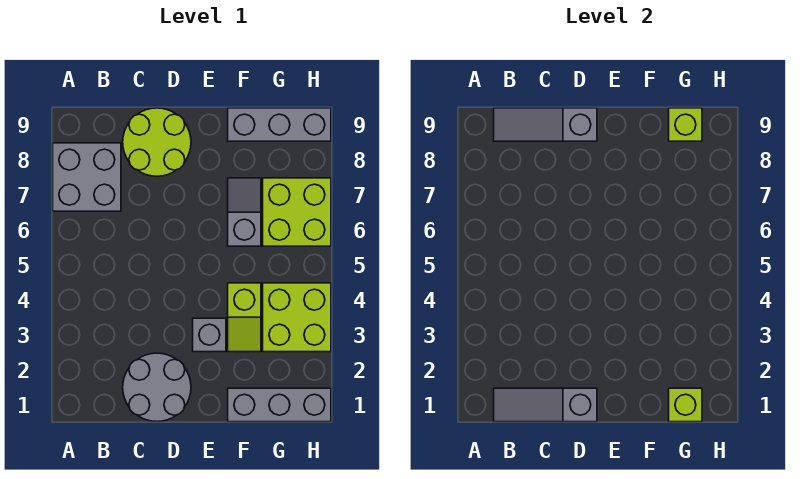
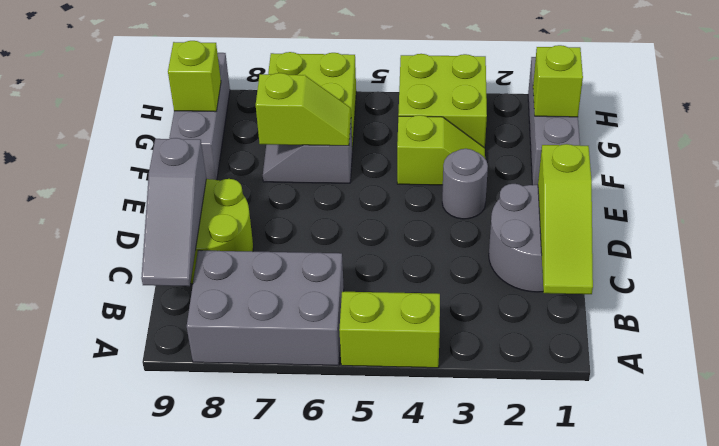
none -> lime brick A4:A5 level 1
grey brick A7:B8 level 1 -> grey brick A6:B8 level 1
grey slope B1:D1 level 2 top D -> lime slope B1:D1 level 2 top D
grey brick E3 level 1 -> grey round brick E3 level 1
none -> lime slope F6:F7 level 2 top 7

